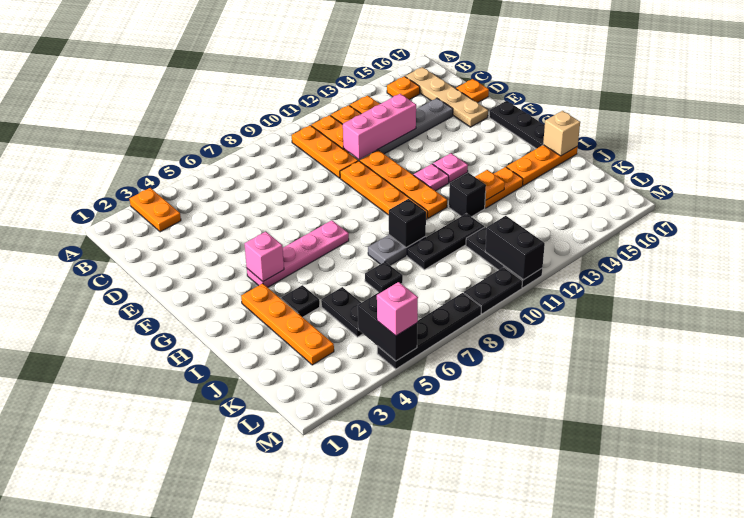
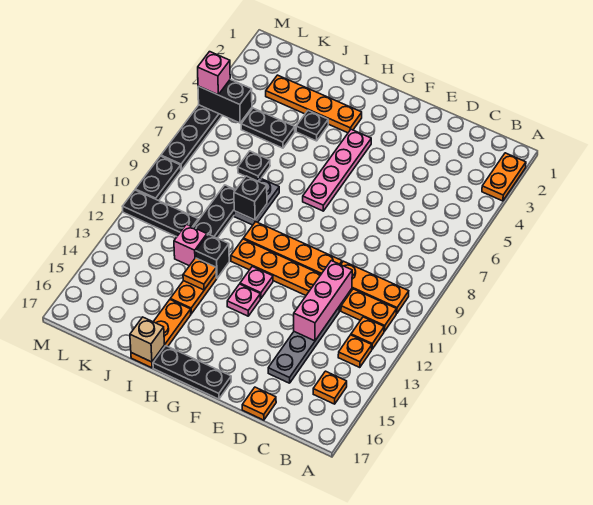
orange plate A3:B3 level 1 -> orange plate A2:A3 level 1
tan plate B16:E16 level 1 -> none
pink brick G4 level 2 -> pink brick J12 level 1
black brick L11:M11 level 2 -> none

